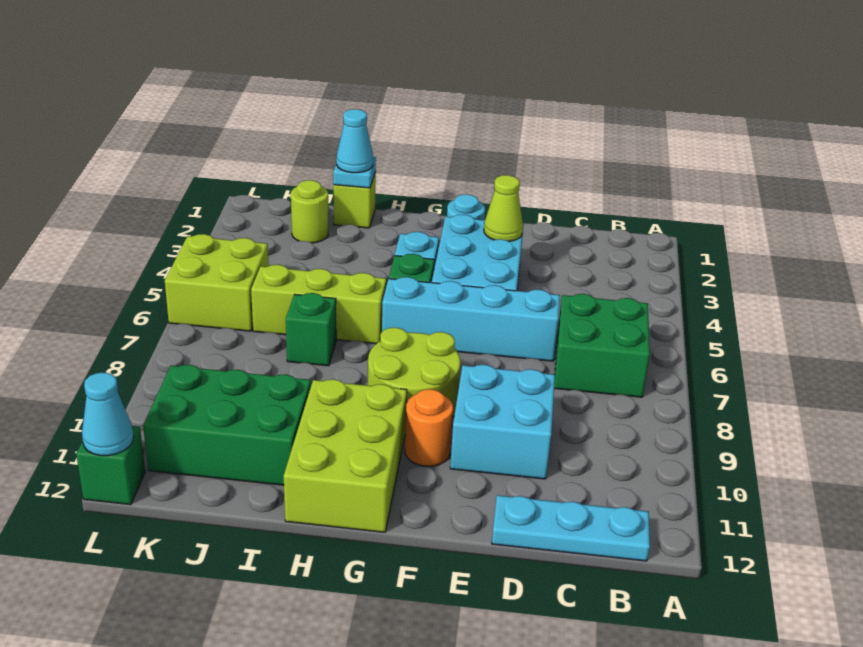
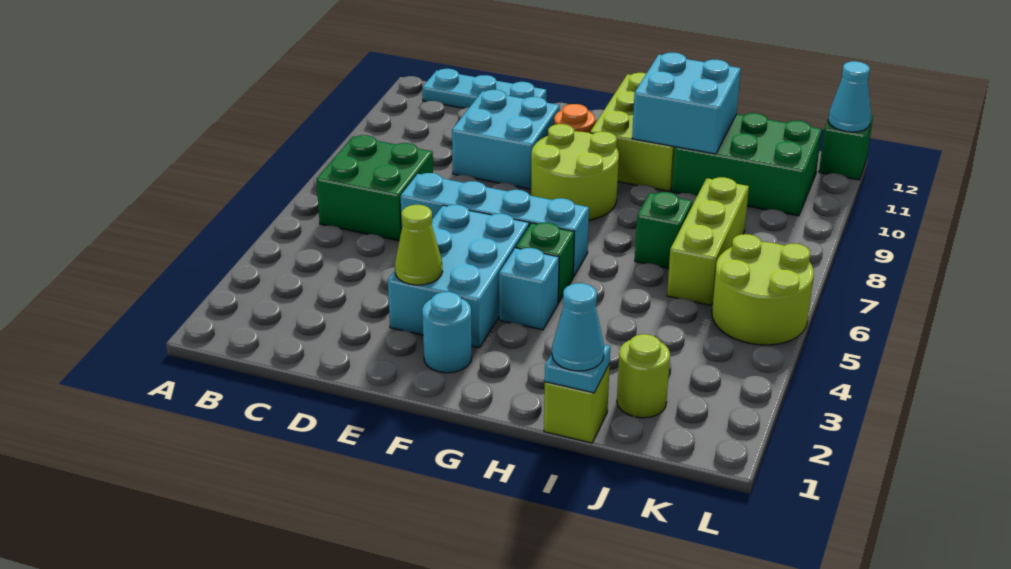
lime brick H6:J6 level 1 -> lime brick J6:J8 level 1
none -> cyan brick H10:I11 level 2
lime brick K5:L6 level 1 -> lime round brick K5:L6 level 1

